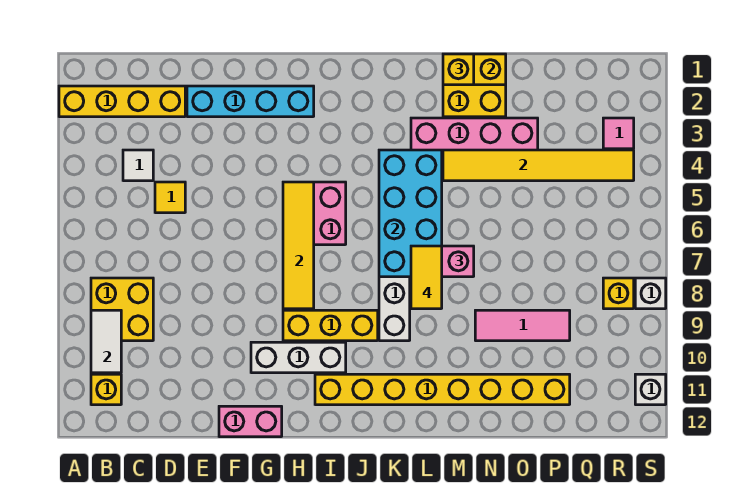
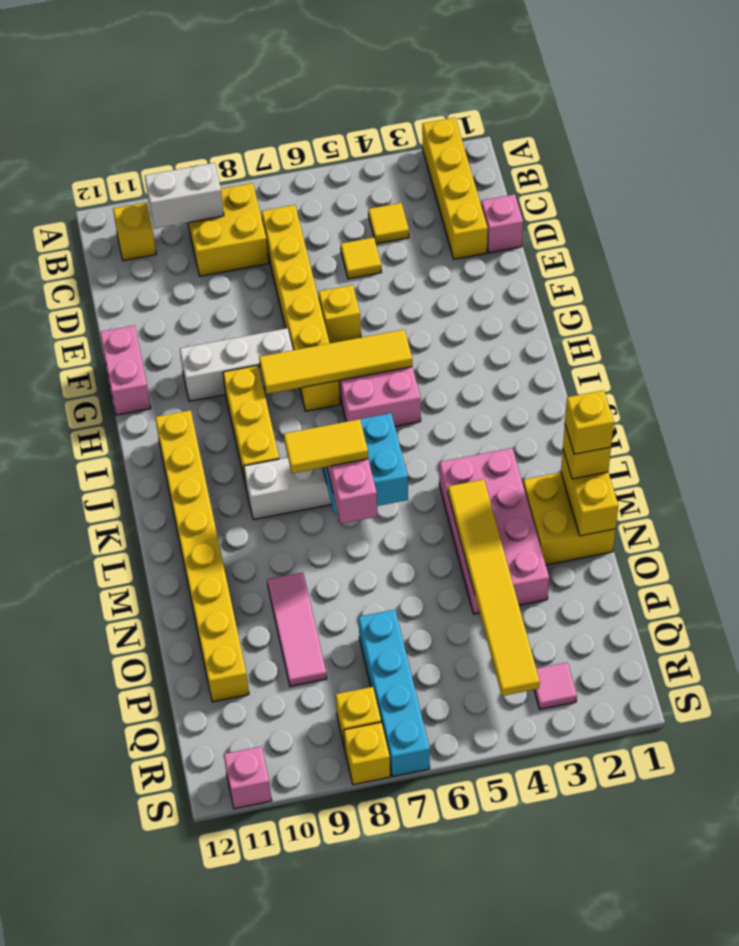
white tile B9:B10 level 2 -> white brick B9:B10 level 2
white tile C4 level 1 -> yellow tile C4 level 1
none -> yellow brick C7:H7 level 1
none -> pink brick D1 level 1
cyan brick E2:H2 level 1 -> cyan brick P7:S7 level 1
none -> yellow brick F6 level 1
white brick G10:I10 level 1 -> white brick G8:G10 level 1
cyan brick K4:L7 level 2 -> cyan brick K6:L7 level 2
none -> yellow brick M1 level 4
white brick S8 level 1 -> yellow brick S8 level 1
white brick S11 level 1 -> pink brick S11 level 1

